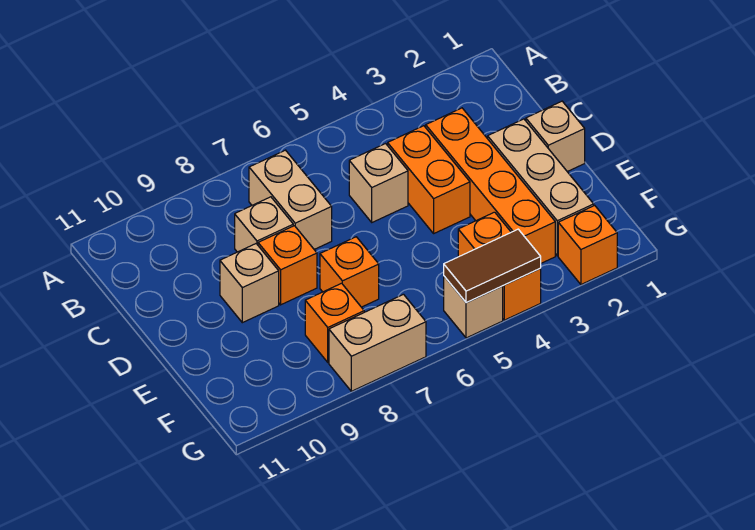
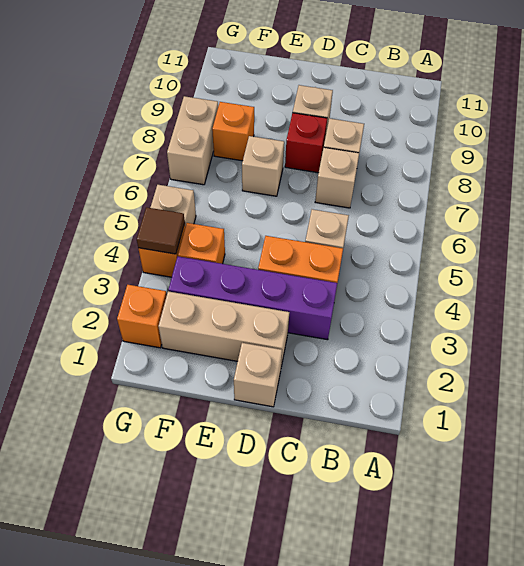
tan brick B7:C7 level 1 -> tan brick C7 level 1
orange brick C3:F3 level 1 -> purple brick C3:F3 level 1
orange brick D8 level 1 -> red brick D8 level 1
orange brick E7 level 1 -> tan brick E7 level 1
brown tile G4:G5 level 2 -> brown tile G4 level 2

